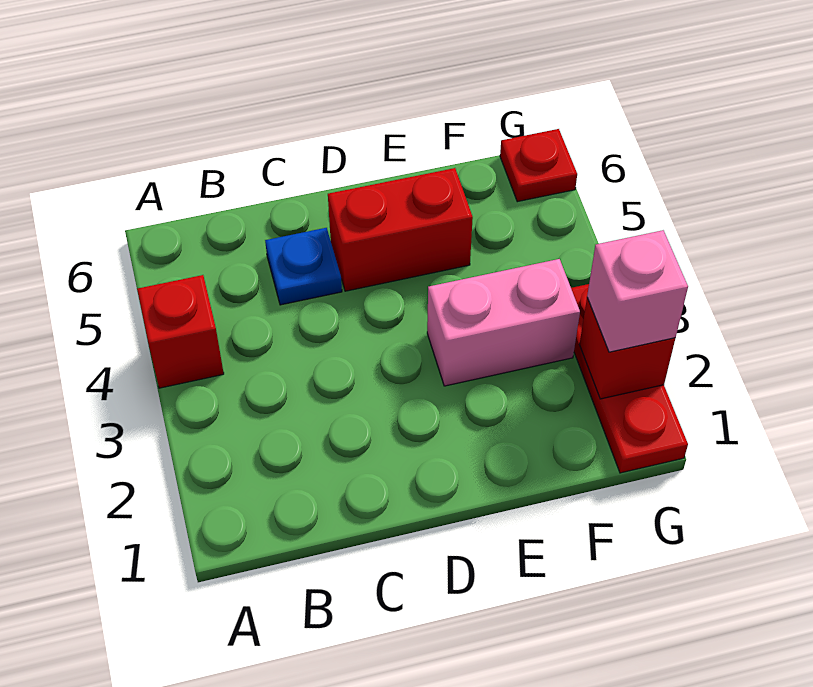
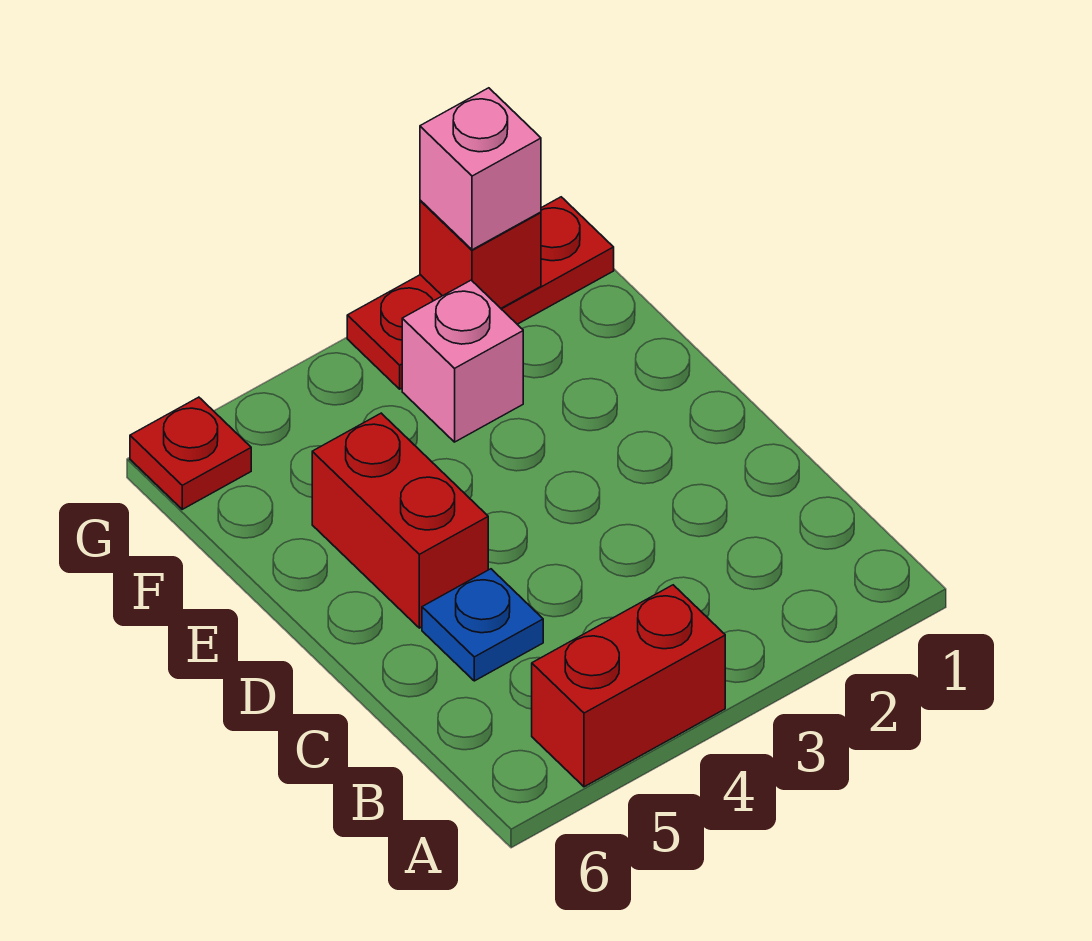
red brick A4 level 1 -> red brick A4:A5 level 1
pink brick E3:F3 level 1 -> pink brick F3 level 1

